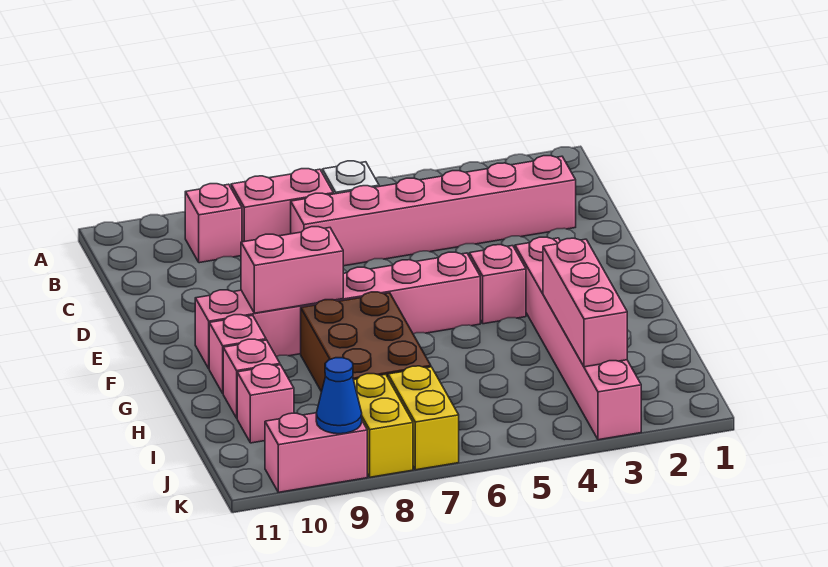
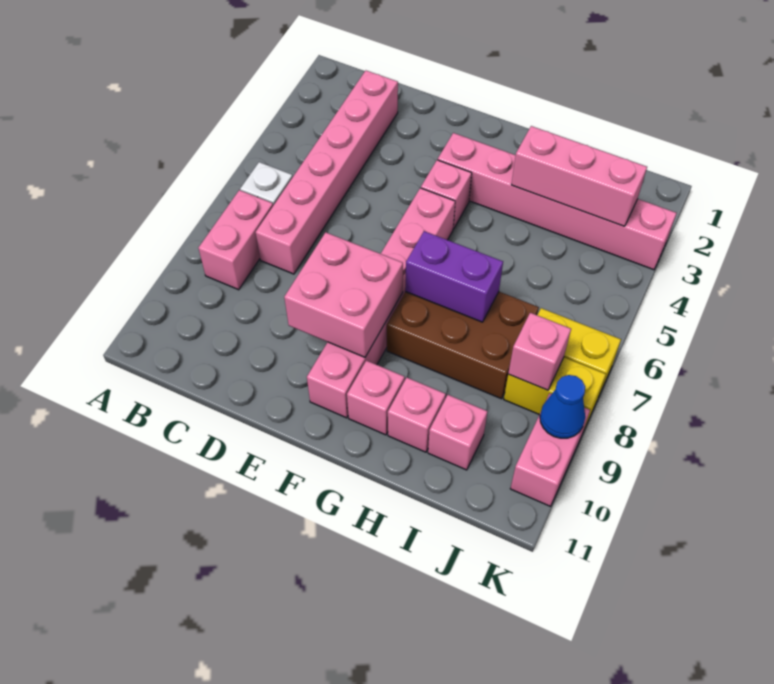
pink brick B9 level 1 -> pink brick J8 level 2
pink brick F8:F9 level 2 -> pink brick E8:F9 level 2
none -> purple brick G7:H7 level 2

